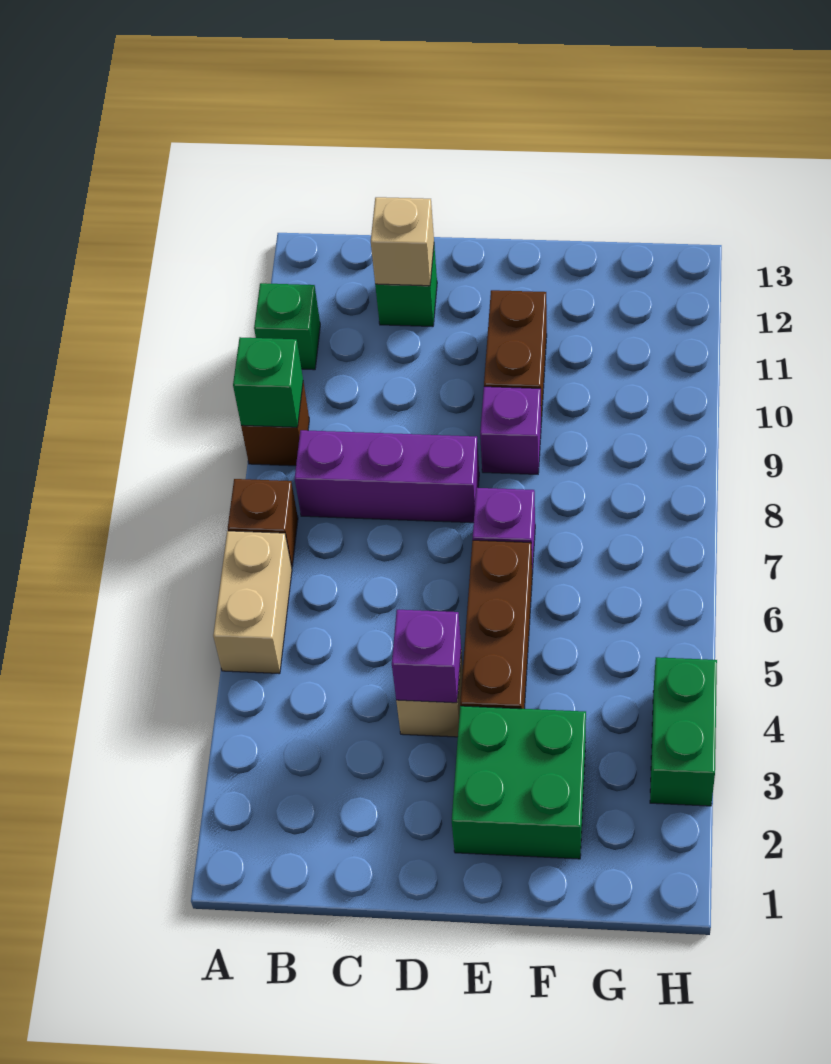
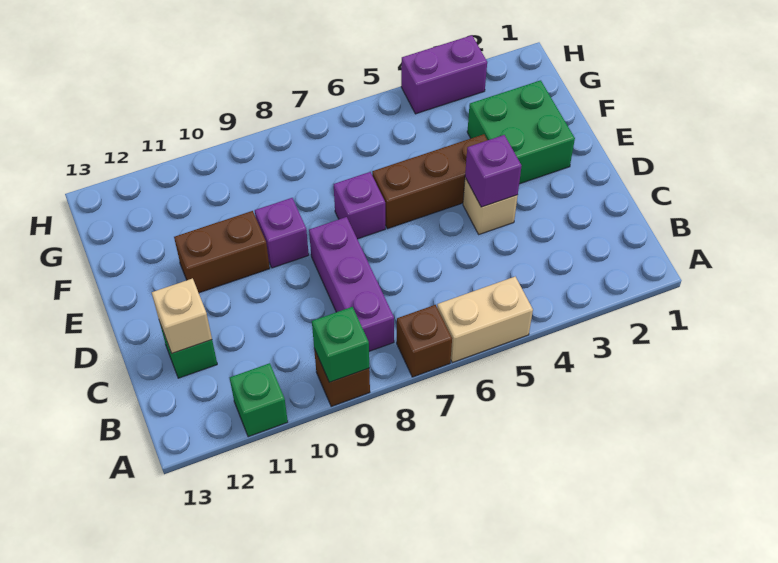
green brick H3:H4 level 1 -> purple brick H3:H4 level 1

